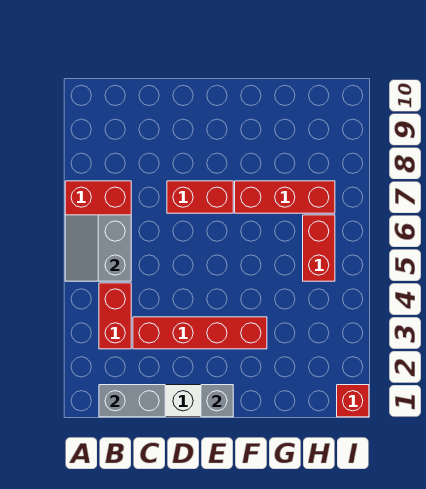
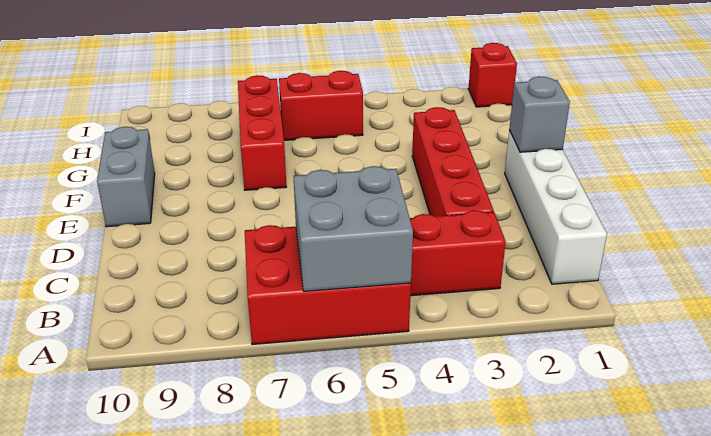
grey slope A5:B6 level 2 top B -> grey brick A5:B6 level 2
grey brick B1:C1 level 2 -> grey brick E10:F10 level 1
red brick D7:E7 level 1 -> none

